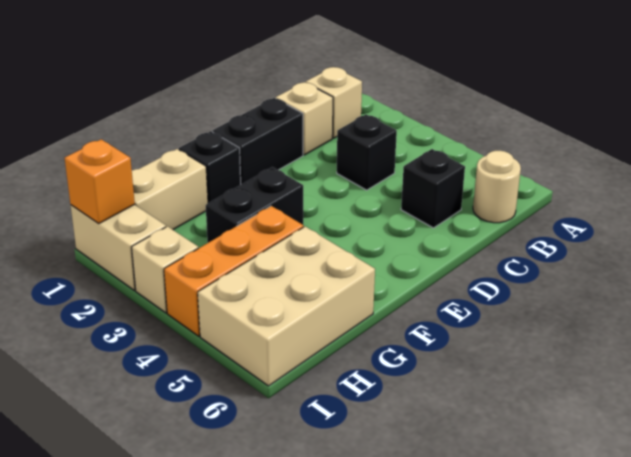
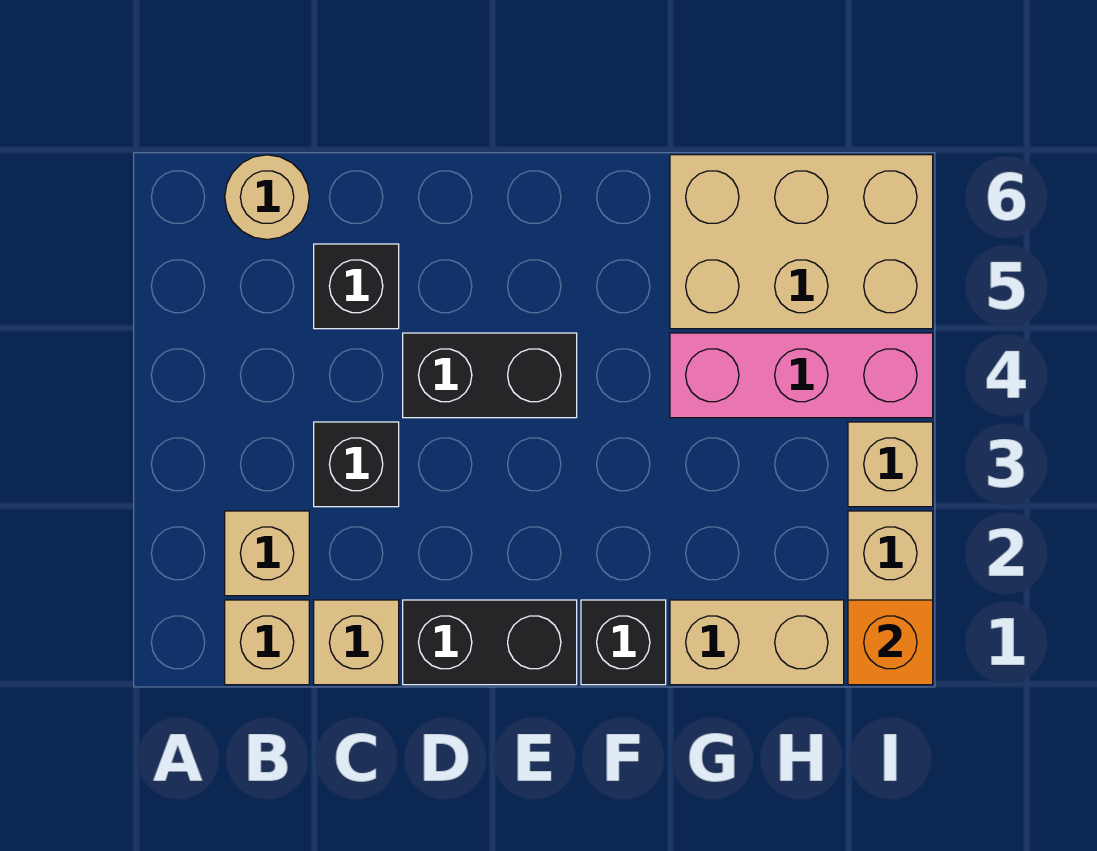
none -> tan brick B2 level 1
black brick F3:G3 level 1 -> black brick D4:E4 level 1
orange brick G4:I4 level 1 -> pink brick G4:I4 level 1

